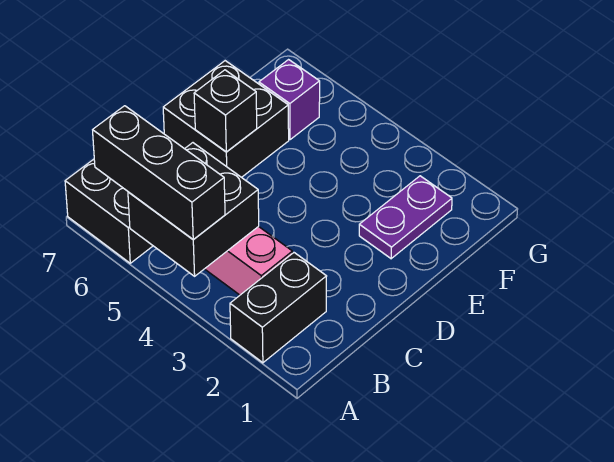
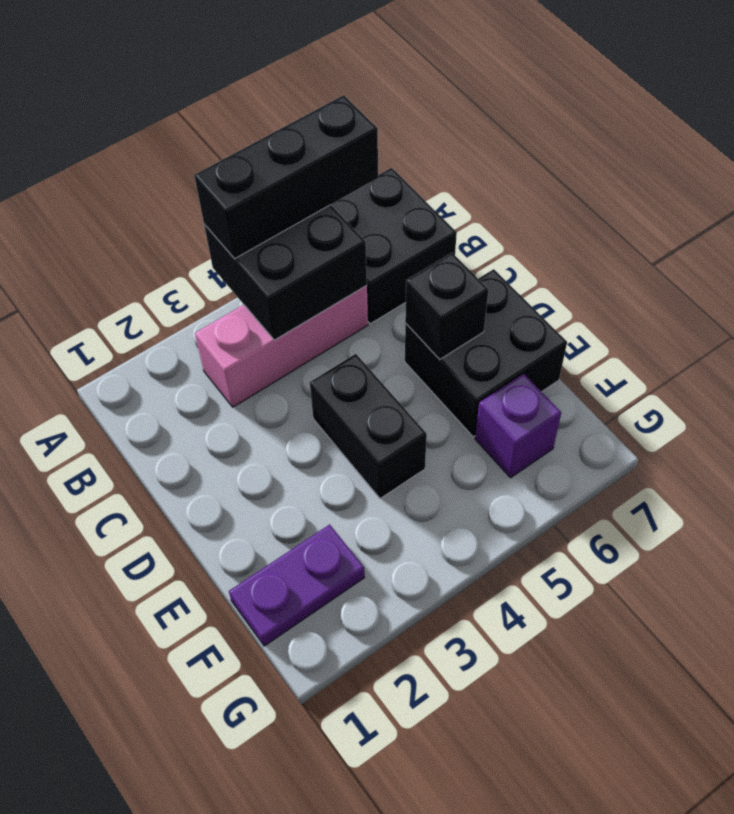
black brick A2:B2 level 1 -> black brick D4:E4 level 1
purple plate E2:F2 level 1 -> purple plate F1:F2 level 1

